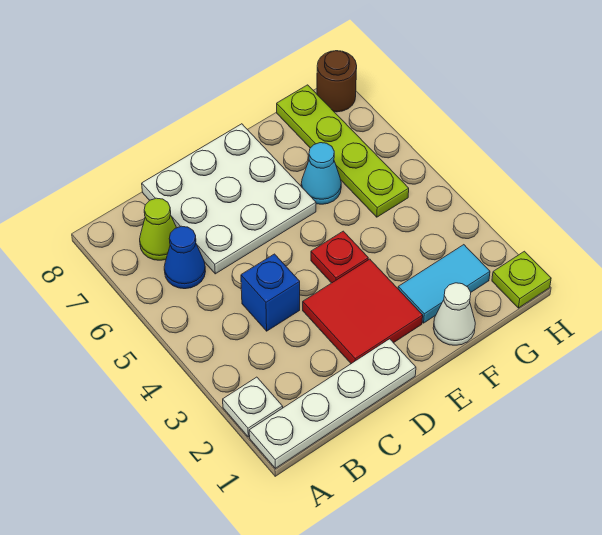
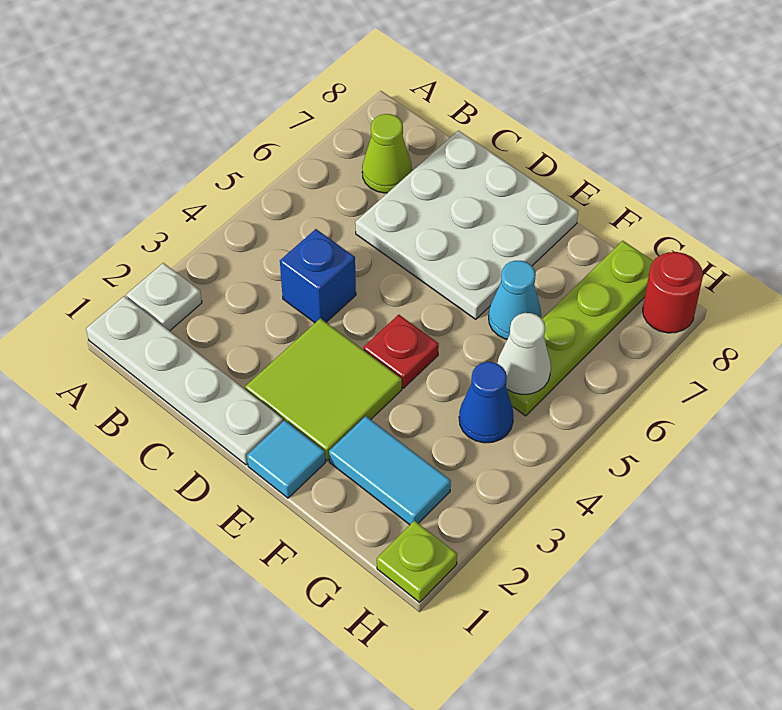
blue cone B6 level 1 -> blue cone G4 level 1
red tile D2:E3 level 1 -> lime tile D2:E3 level 1
none -> cyan tile E1 level 1
white cone F1 level 1 -> white cone G5 level 2
brown round brick H8 level 1 -> red round brick H8 level 1

